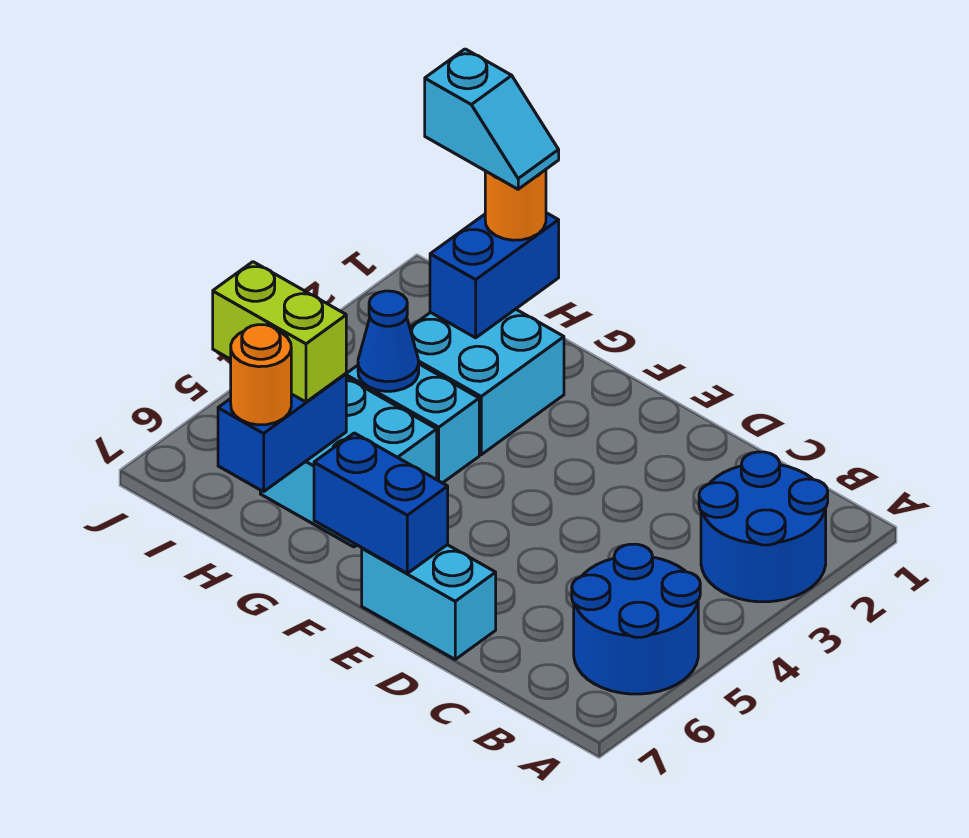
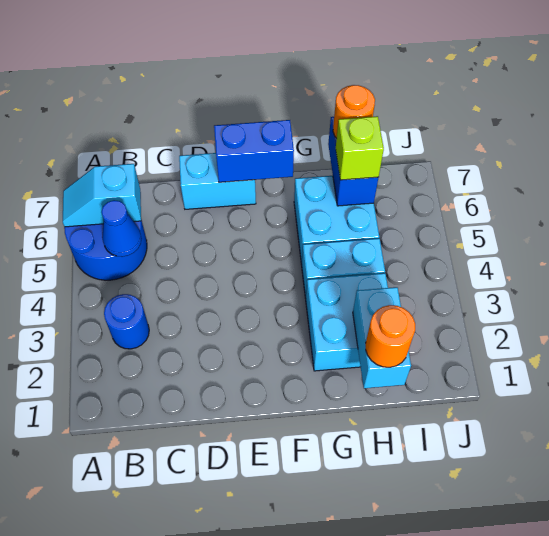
blue round brick A2:B3 level 1 -> blue round brick B3 level 1
blue brick H1:H2 level 2 -> cyan brick H1:H2 level 2
cyan slope H1:I1 level 4 top I -> cyan slope A6:B6 level 2 top B
blue cone H4 level 2 -> blue cone B5 level 2
lime brick H6:I6 level 3 -> lime brick H6 level 3

